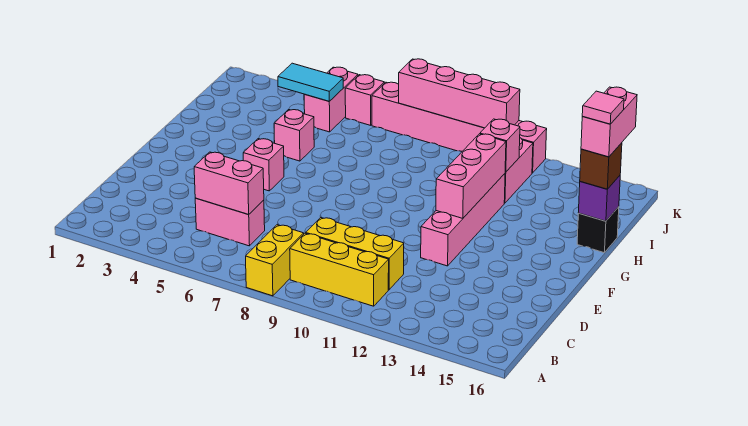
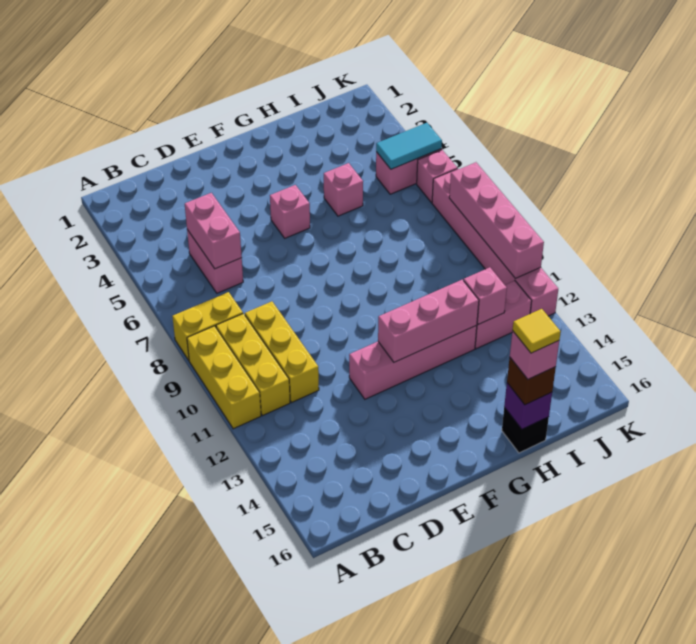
none -> yellow brick A9:A11 level 1
pink brick H16:I16 level 4 -> pink brick H16 level 4
pink tile H16 level 5 -> yellow tile H16 level 5
cyan tile J4:J5 level 2 -> cyan tile J5:K5 level 2

